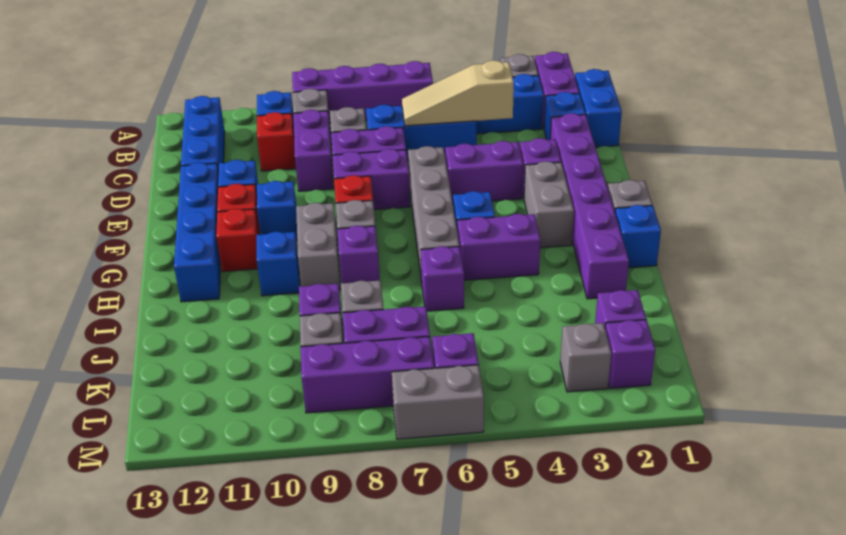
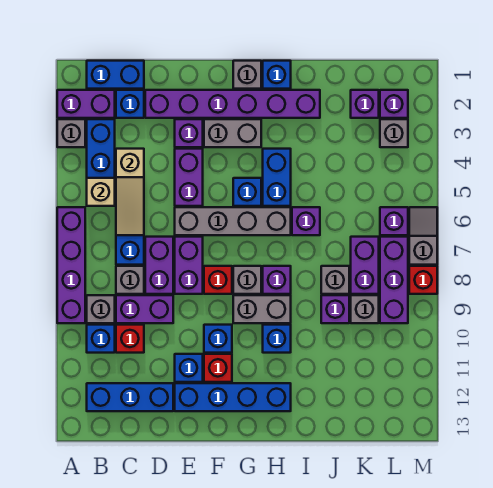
none -> tan brick B5 level 2
red brick G11 level 1 -> red brick M8 level 1
purple brick H4:H5 level 1 -> blue brick H4:H5 level 1
grey brick M6:M7 level 1 -> grey slope M6:M7 level 1 top 7

